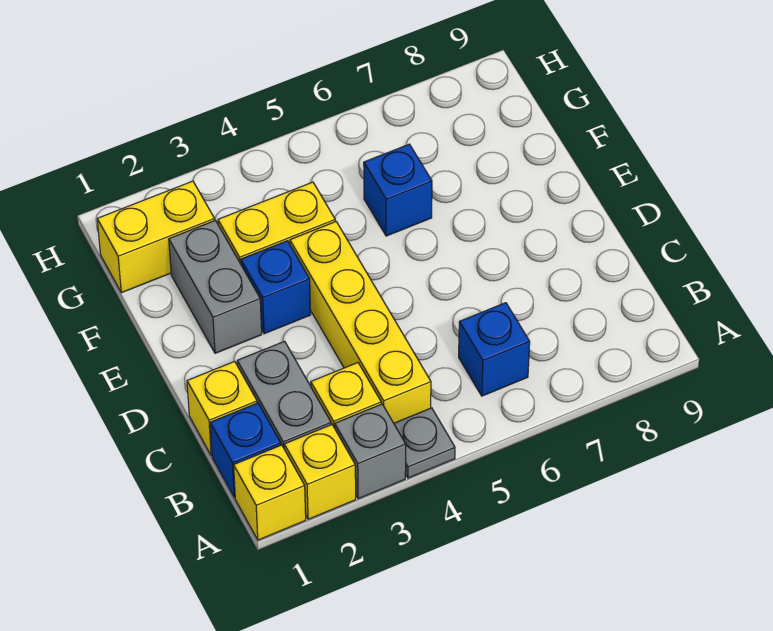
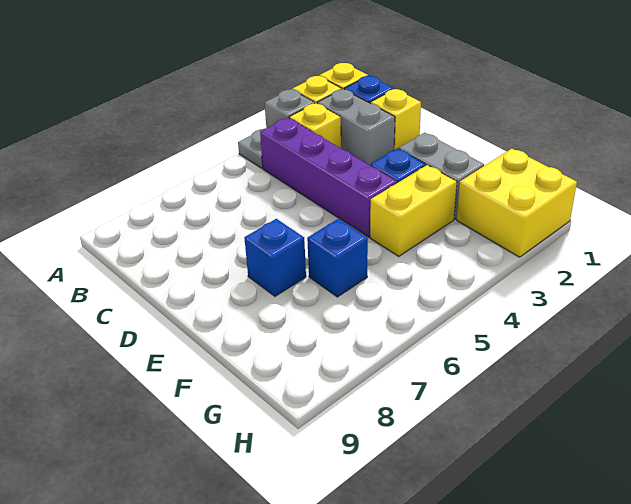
yellow brick B4:E4 level 1 -> purple brick B4:E4 level 1
blue brick B6 level 1 -> blue brick E7 level 1
yellow brick G1:G2 level 1 -> yellow brick G1:H2 level 1

